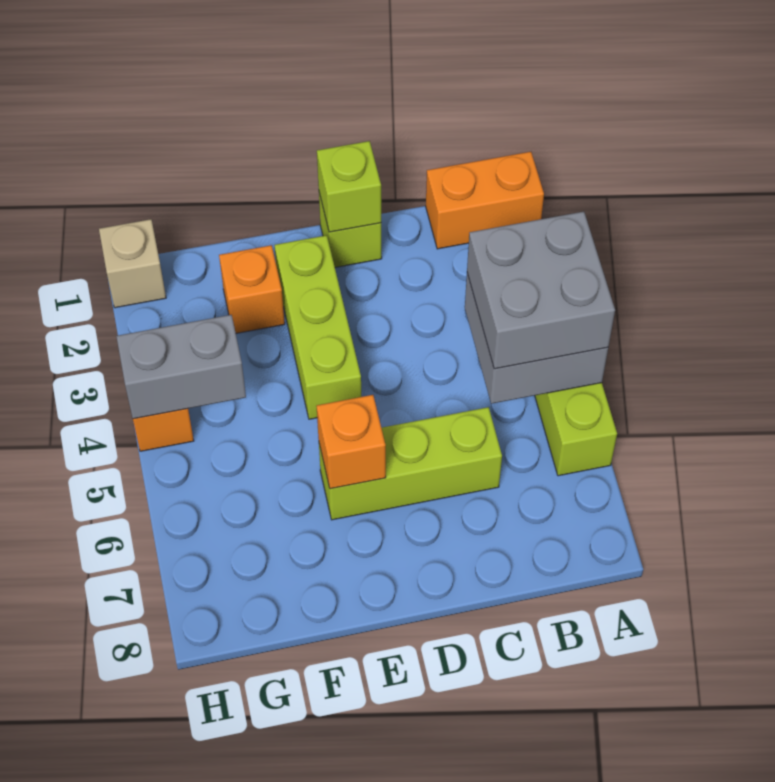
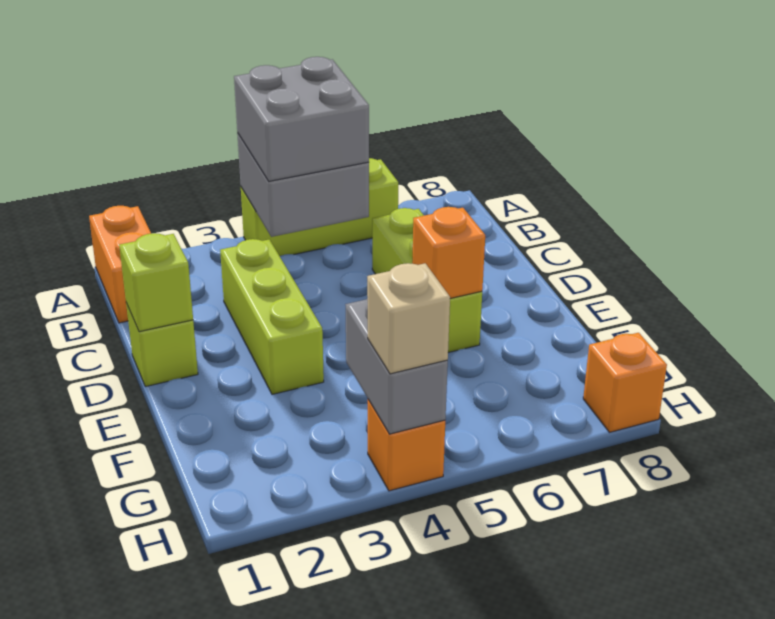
lime brick E2:E4 level 1 -> lime brick C3:E3 level 1
orange brick F2 level 1 -> orange brick H8 level 1
tan brick H1 level 1 -> tan brick H4 level 3

